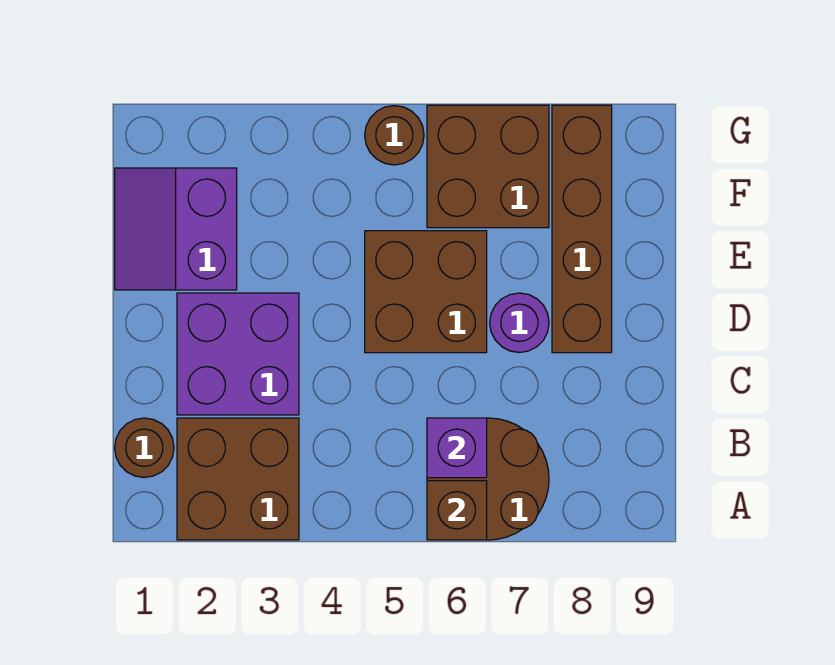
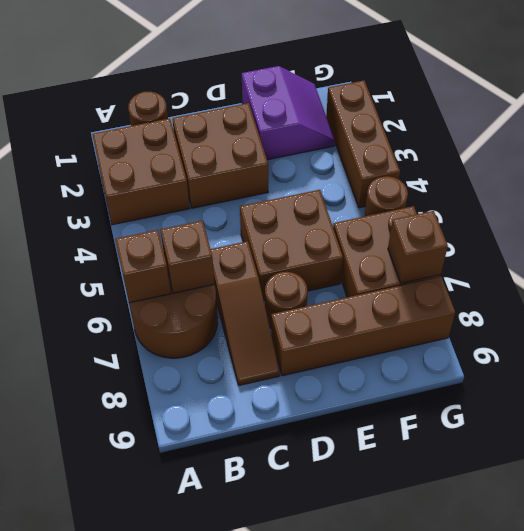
purple brick B6 level 2 -> brown brick B6 level 2
purple brick C2:D3 level 1 -> brown brick C2:D3 level 1
none -> brown slope C6:C8 level 1 top 6
purple round brick D7 level 1 -> brown round brick D7 level 1
purple slope E1:F2 level 1 top 2 -> purple slope E1:F2 level 1 top E
none -> brown brick G2:G4 level 1
none -> brown brick G7 level 2

